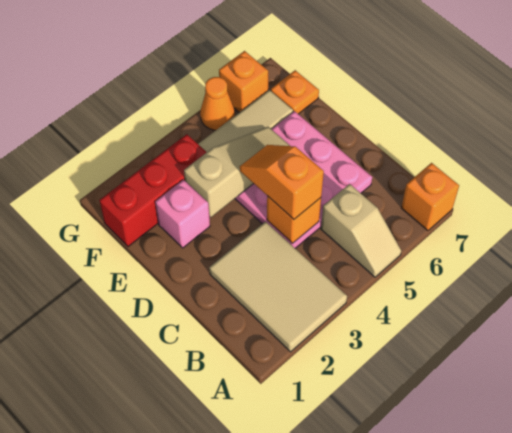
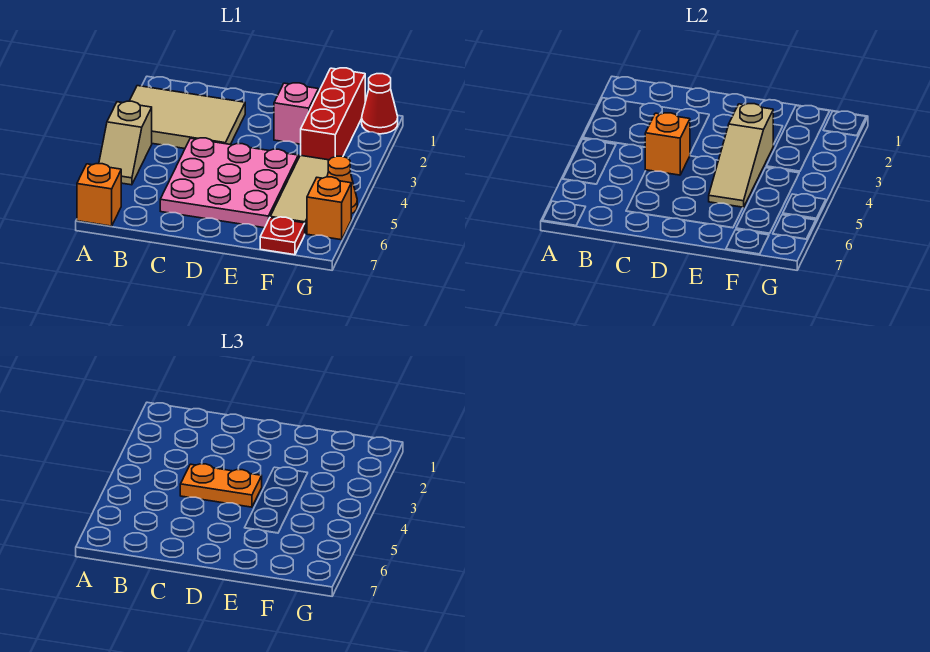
tan slope A5:B5 level 1 top B -> tan slope A4:A5 level 1 top 4
orange slope C4:D4 level 3 top C -> orange plate C4:D4 level 3
orange plate F7 level 1 -> red plate F7 level 1
none -> red cone G1 level 1

